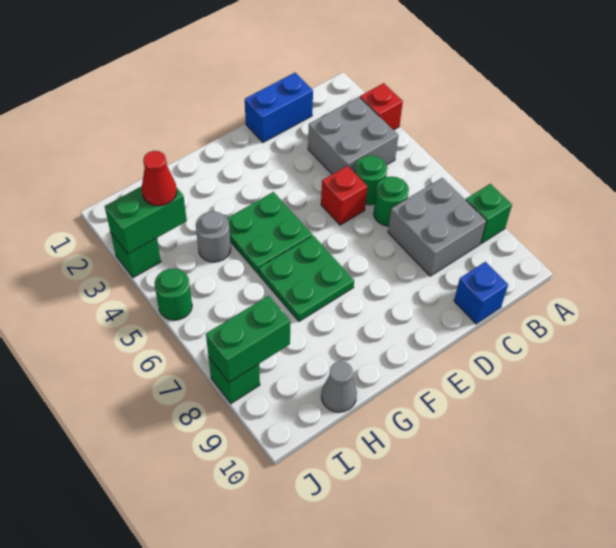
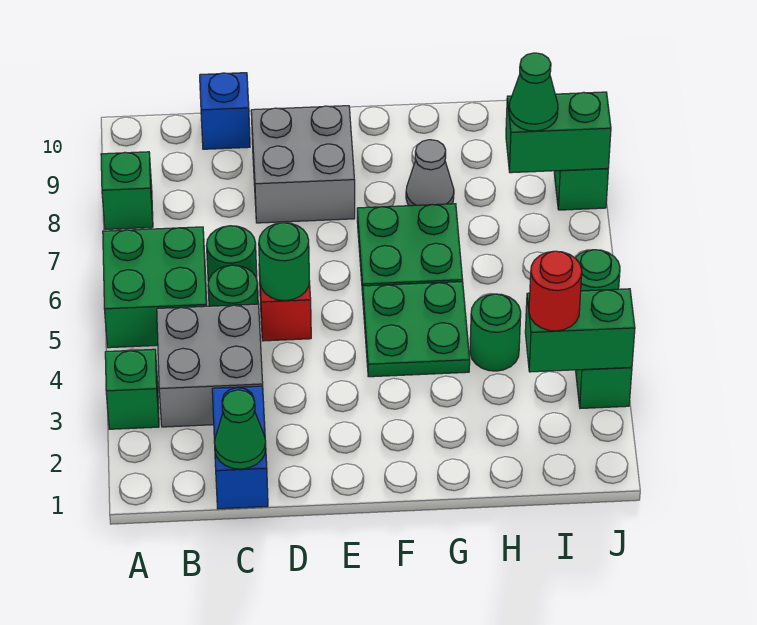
red brick A3 level 1 -> green brick A3 level 1
none -> green brick A5:B6 level 1
grey brick B7:C8 level 1 -> grey brick D8:E9 level 1
blue brick C1:D1 level 1 -> blue brick C1:C2 level 1
none -> green cone C1 level 2
none -> green round brick D5 level 2
grey round brick H4 level 1 -> green round brick H4 level 1
grey cone H10 level 1 -> grey cone G8 level 1
red cone I3 level 3 -> red round brick I3 level 3
none -> green cone I8 level 3

